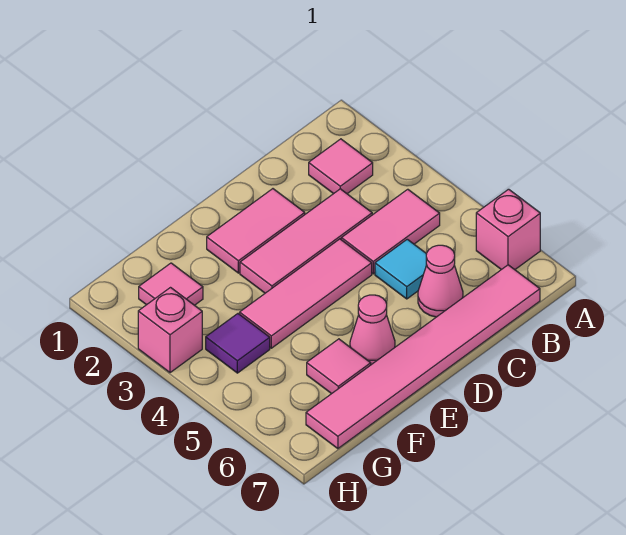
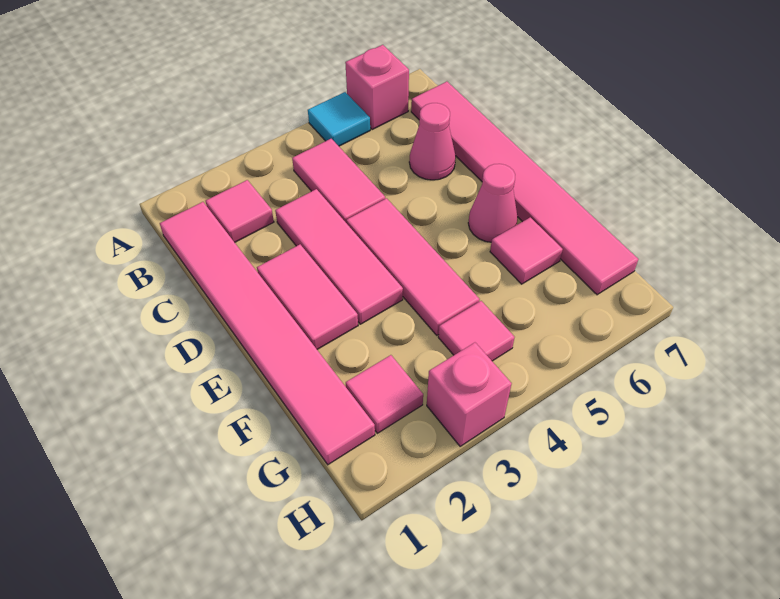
none -> pink tile B1:G1 level 1
cyan tile C5 level 1 -> cyan tile A5 level 1
purple tile G4 level 1 -> pink tile G4 level 1

